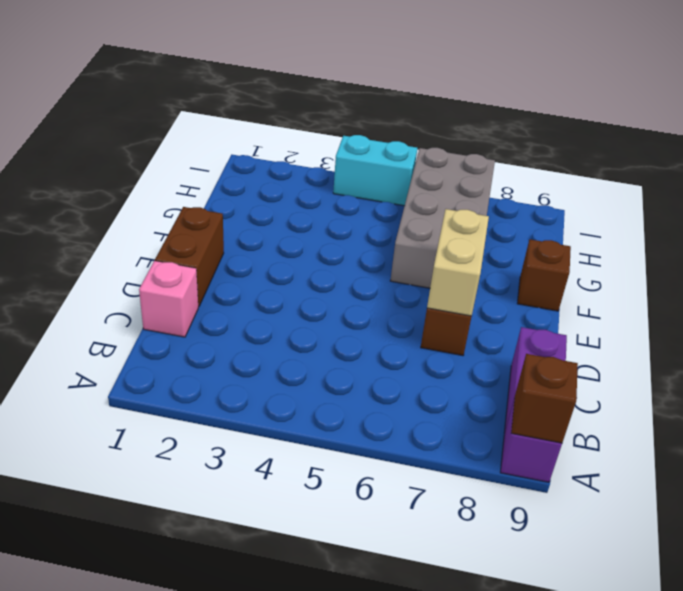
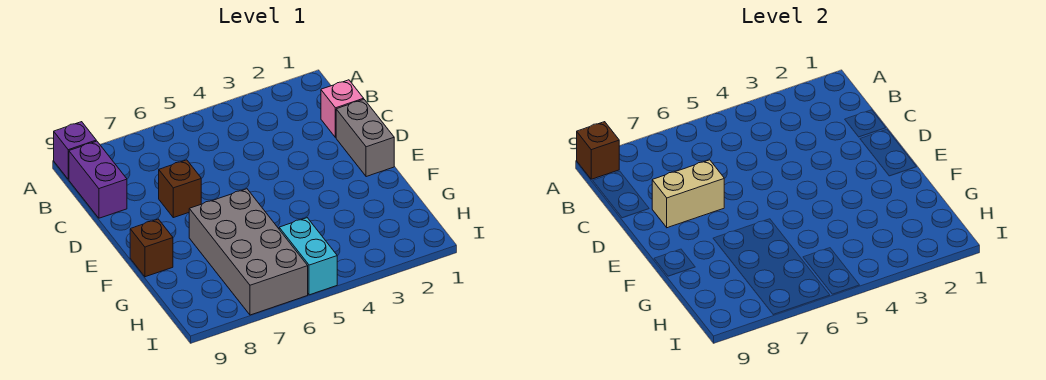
brown brick D1:E1 level 1 -> grey brick D1:E1 level 1
tan brick D7:E7 level 2 -> tan brick D7:D8 level 2
cyan brick I4:I5 level 1 -> cyan brick H5:I5 level 1

